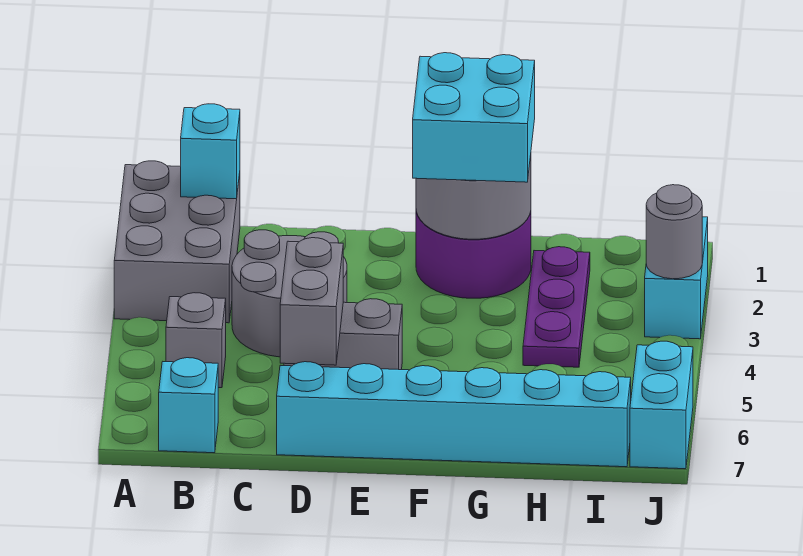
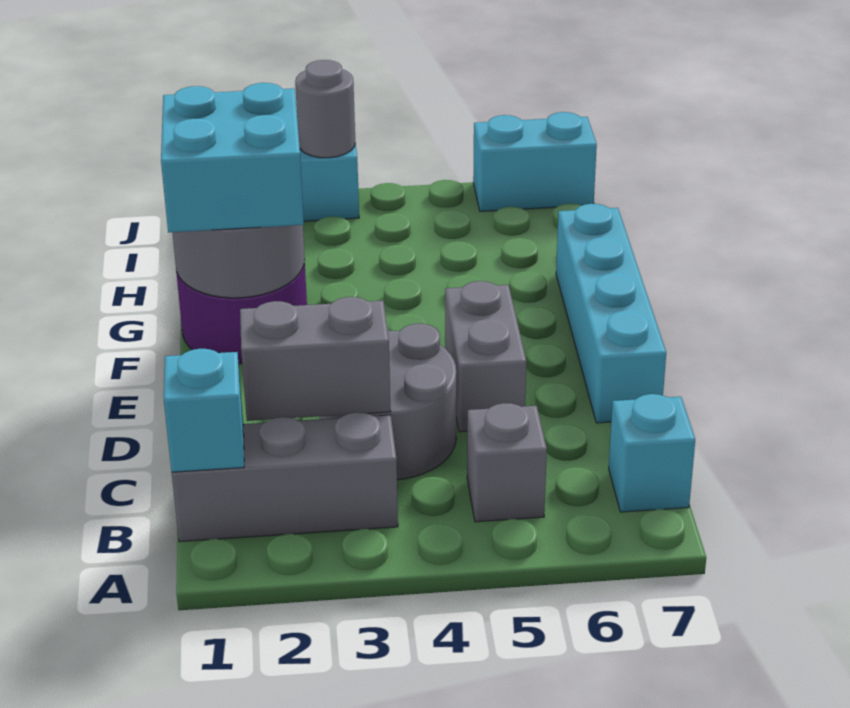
grey brick A1:B3 level 1 -> grey brick B1:B3 level 1
grey brick D5:D6 level 2 -> grey brick C2:C3 level 2
cyan brick D7:I7 level 1 -> cyan brick D7:G7 level 1
purple plate H2:H4 level 1 -> none

